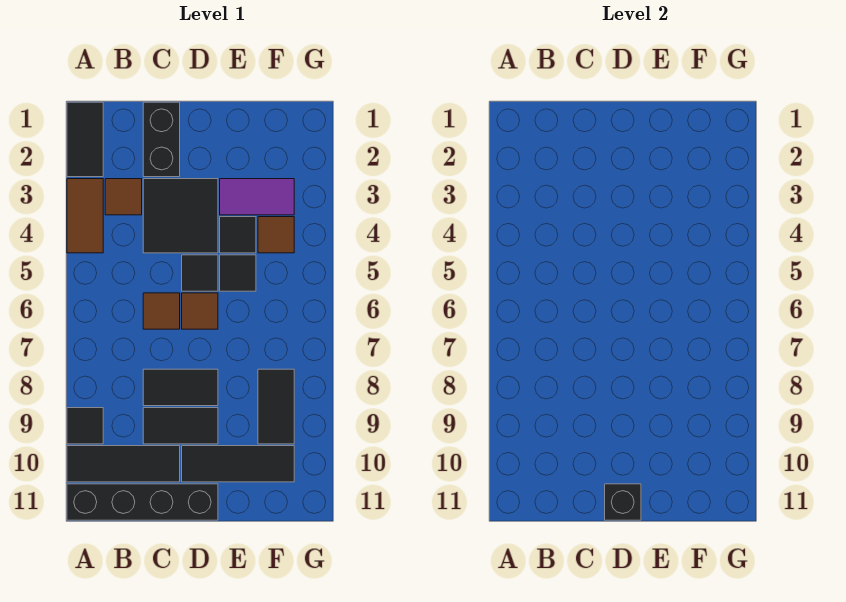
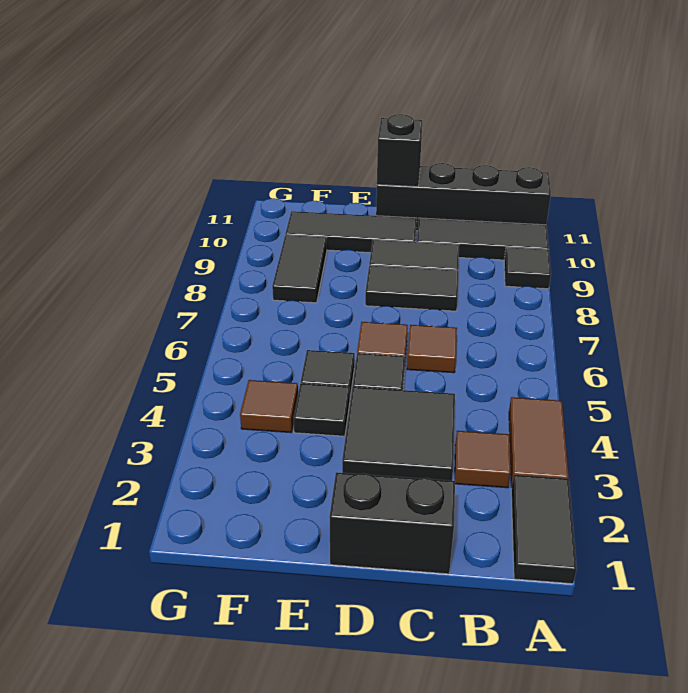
black brick C1:C2 level 1 -> black brick C1:D1 level 1
purple tile E3:F3 level 1 -> none

